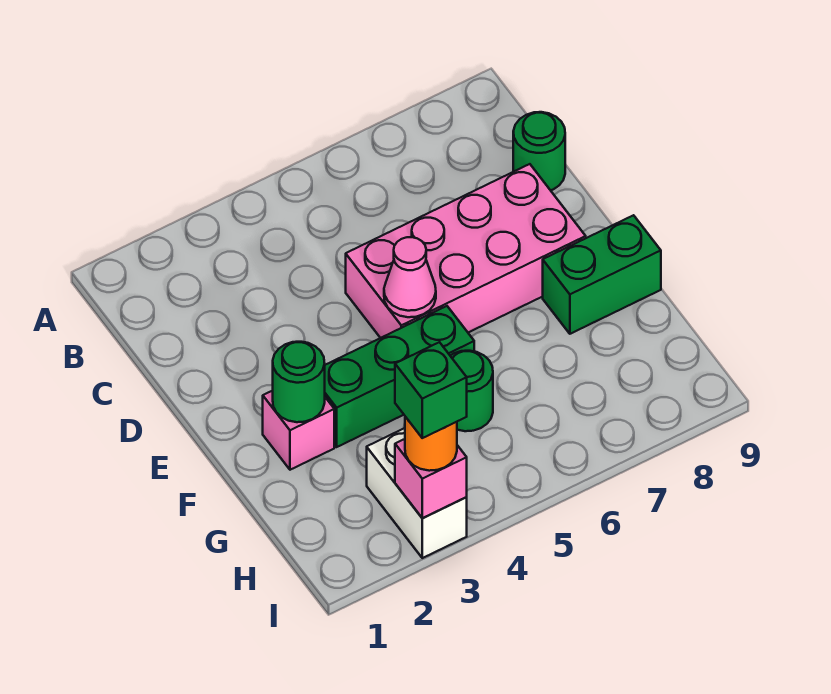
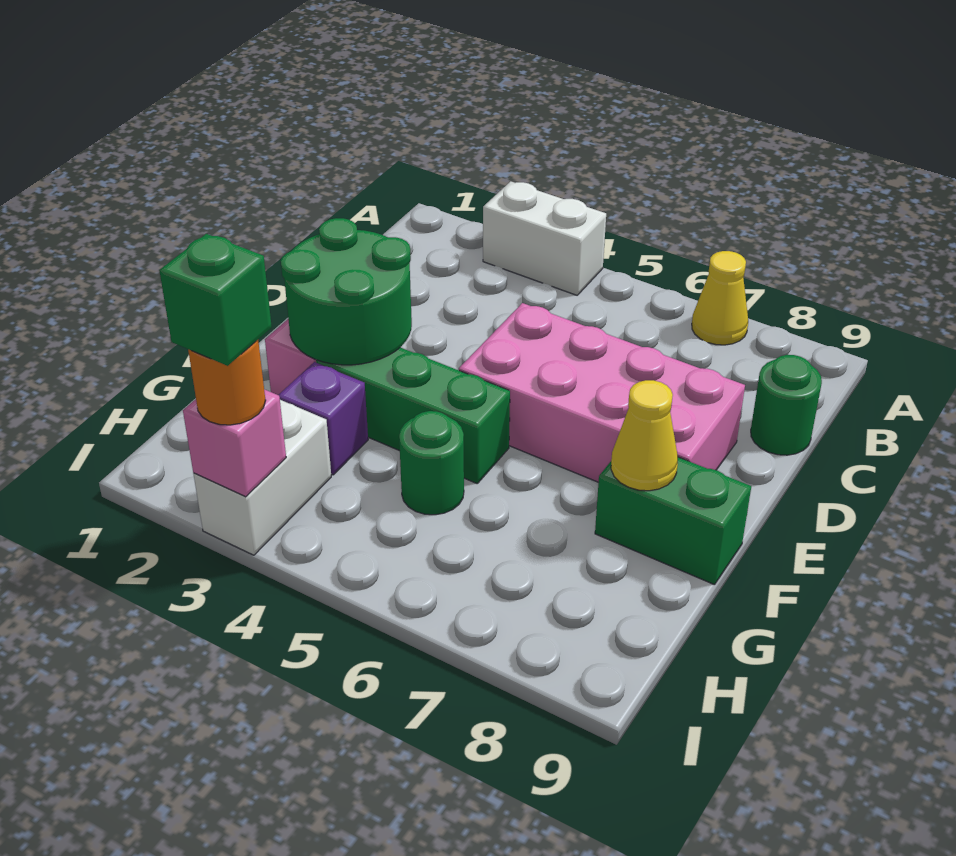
none -> white brick A3:A4 level 1
none -> yellow cone A7 level 1
pink cone E5 level 2 -> none
green round brick F2 level 2 -> green round brick E2:F3 level 2
none -> yellow cone F8 level 2
none -> purple brick G3 level 1

